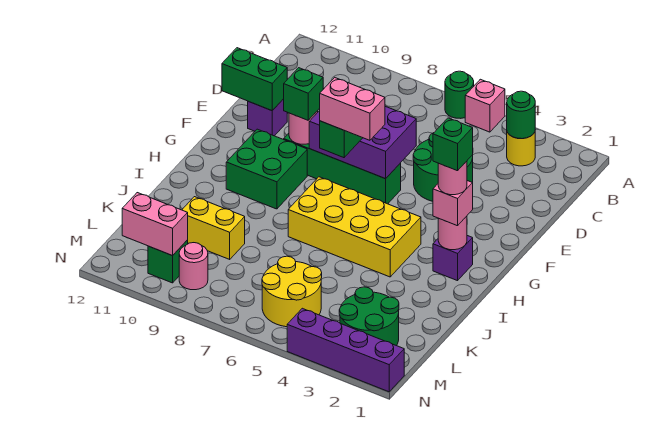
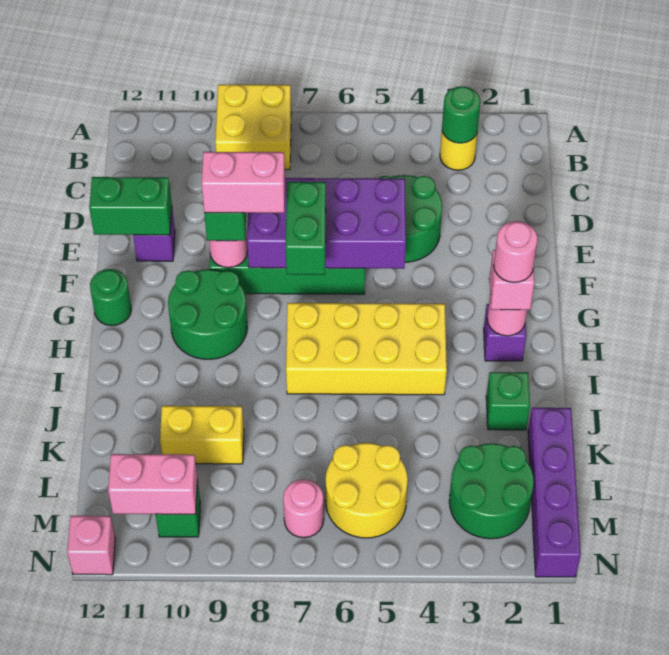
pink brick A5 level 1 -> pink brick N12 level 1
green round brick A6 level 1 -> green round brick G12 level 1
none -> yellow brick A8:B9 level 1
purple brick E6:F8 level 2 -> purple brick E5:F8 level 2
pink brick G6:G7 level 4 -> pink brick F8:F9 level 4
green brick G9:H10 level 1 -> green round brick G9:H10 level 1
green brick H2 level 5 -> green brick J2 level 1
pink round brick M9 level 1 -> pink round brick M7 level 1
purple brick N1:N4 level 1 -> purple brick K1:N1 level 1

